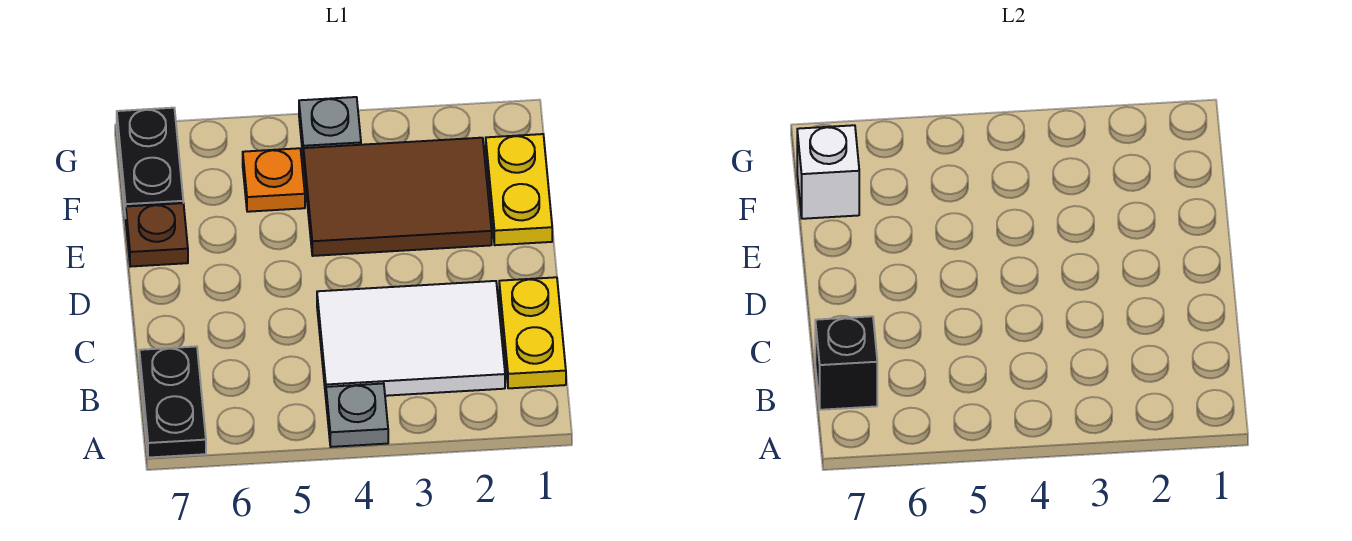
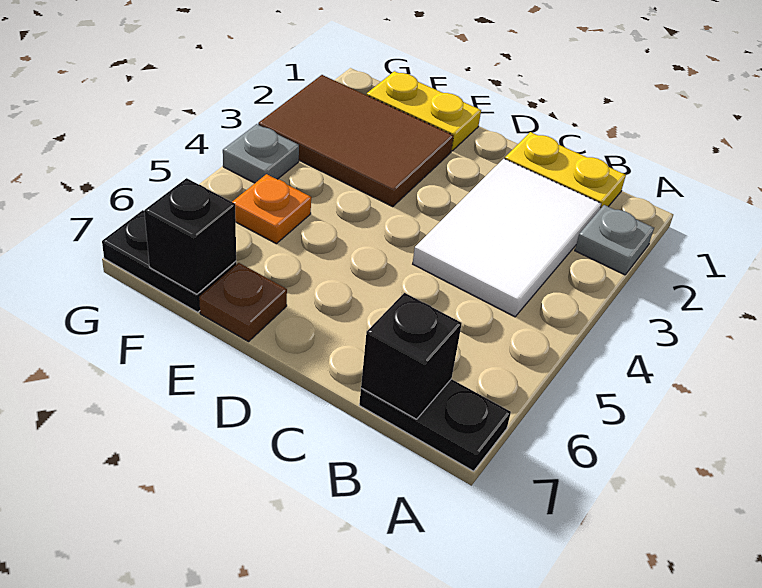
grey plate A4 level 1 -> grey plate A2 level 1
brown tile E2:F4 level 1 -> brown tile E2:G3 level 1
white brick F7 level 2 -> black brick F7 level 2

